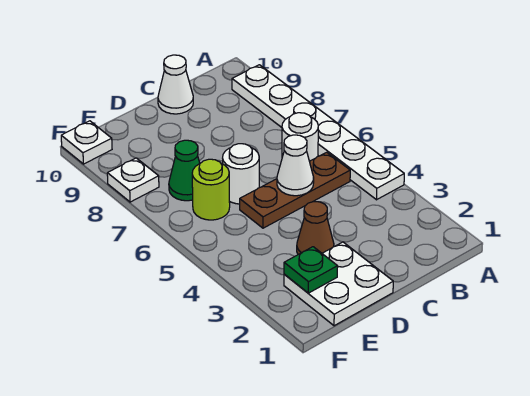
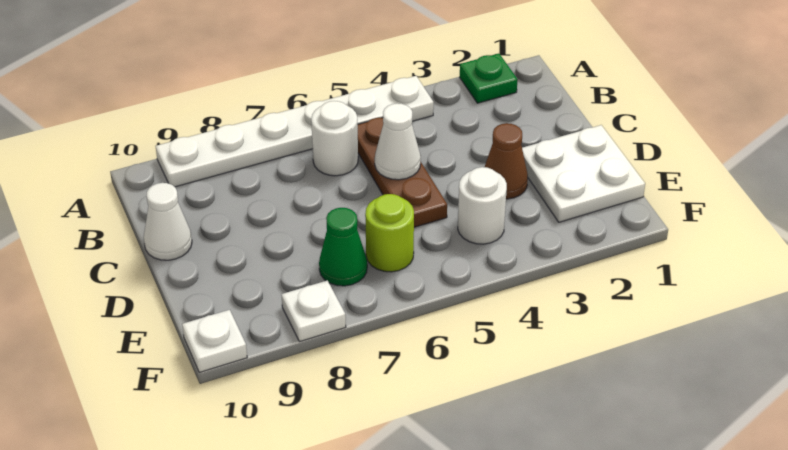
white round brick D6 level 1 -> white round brick E4 level 1
green plate E2 level 2 -> green plate A2 level 1

